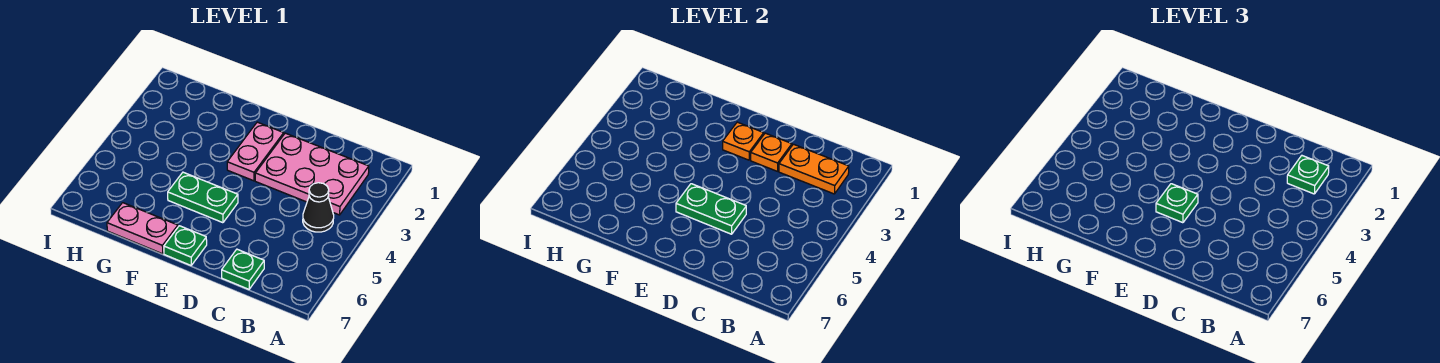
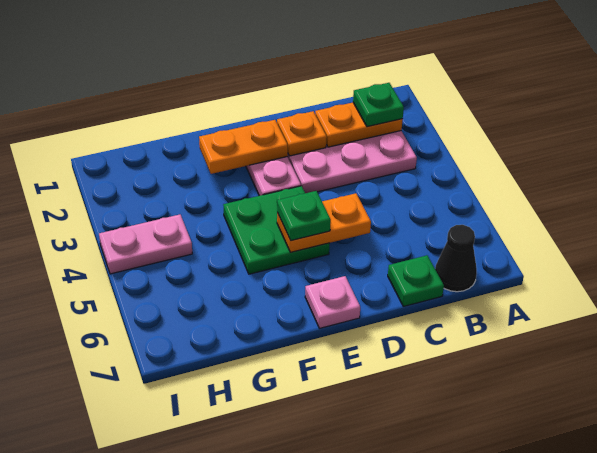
black cone B4 level 1 -> black cone B7 level 1
green plate D5:E5 level 2 -> orange plate D5:E5 level 2
orange plate E2 level 2 -> orange plate E2:F2 level 2
green plate E5:F5 level 1 -> green plate E4:F5 level 1
green plate E7 level 1 -> pink plate E7 level 1
pink plate F7:G7 level 1 -> pink plate H4:I4 level 1

